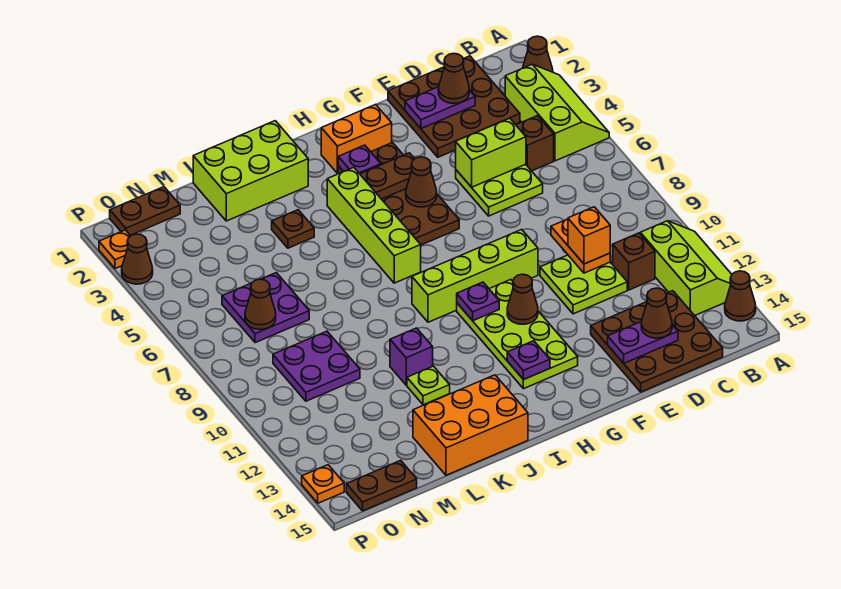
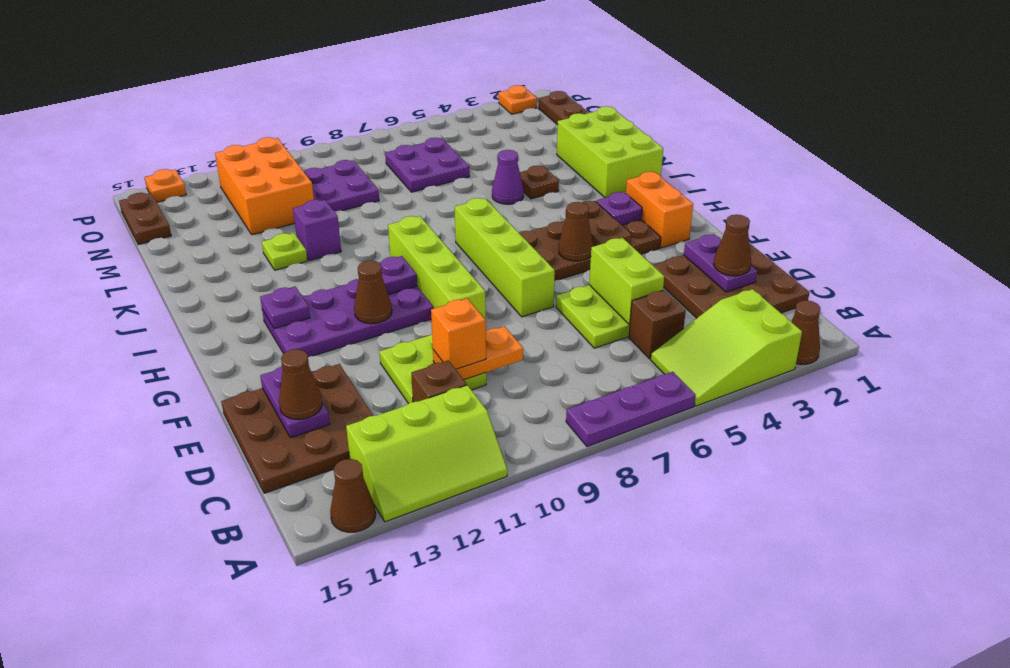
lime slope A3:B5 level 1 top B -> lime slope A3:B5 level 1 top 3
none -> purple plate A6:A8 level 1
lime plate G10:H13 level 1 -> purple plate G10:H13 level 1
lime brick I4:I7 level 1 -> lime brick F7:I7 level 1
orange brick J14:L15 level 1 -> orange brick M11:O12 level 1
none -> purple cone K5 level 1
brown cone N7 level 2 -> none
brown cone P3 level 1 -> none

